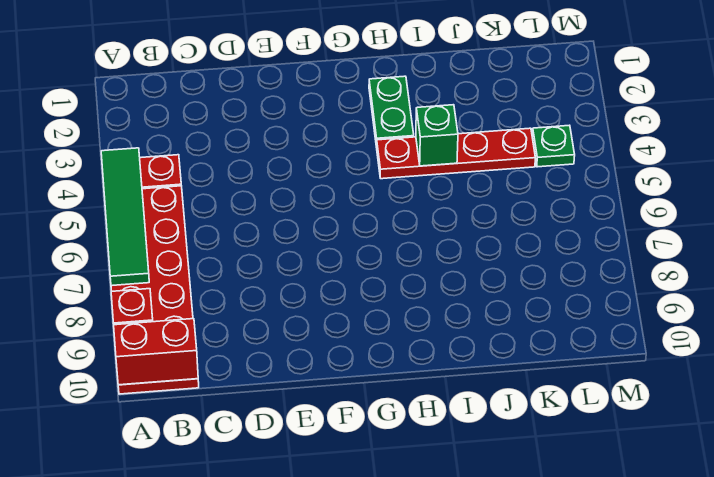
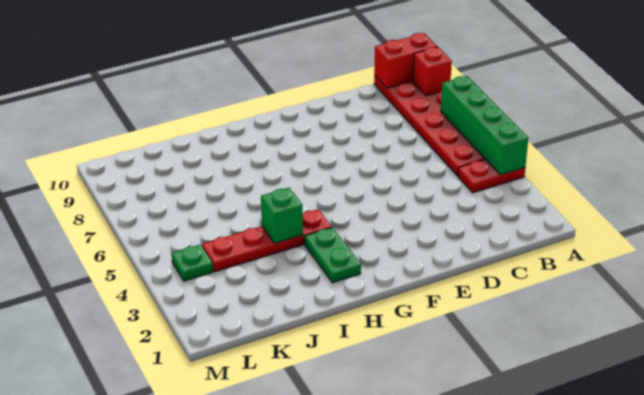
green tile A4:A7 level 2 -> green brick A4:A7 level 2

